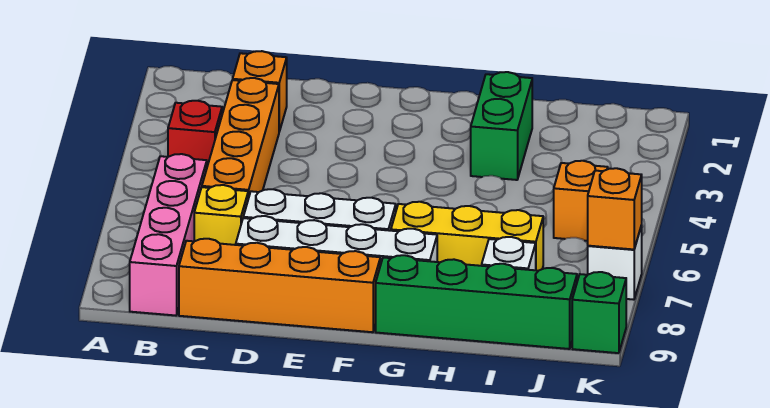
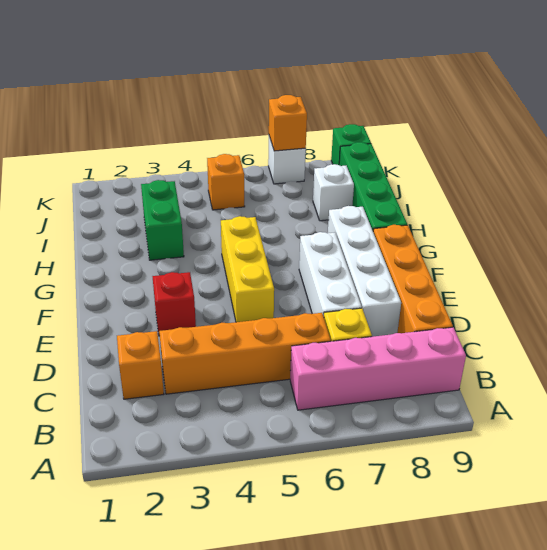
red brick B4 level 1 -> red brick E3 level 1
yellow brick G7:I7 level 1 -> yellow brick E5:G5 level 1
green brick H2:H3 level 1 -> green brick H3:I3 level 1

